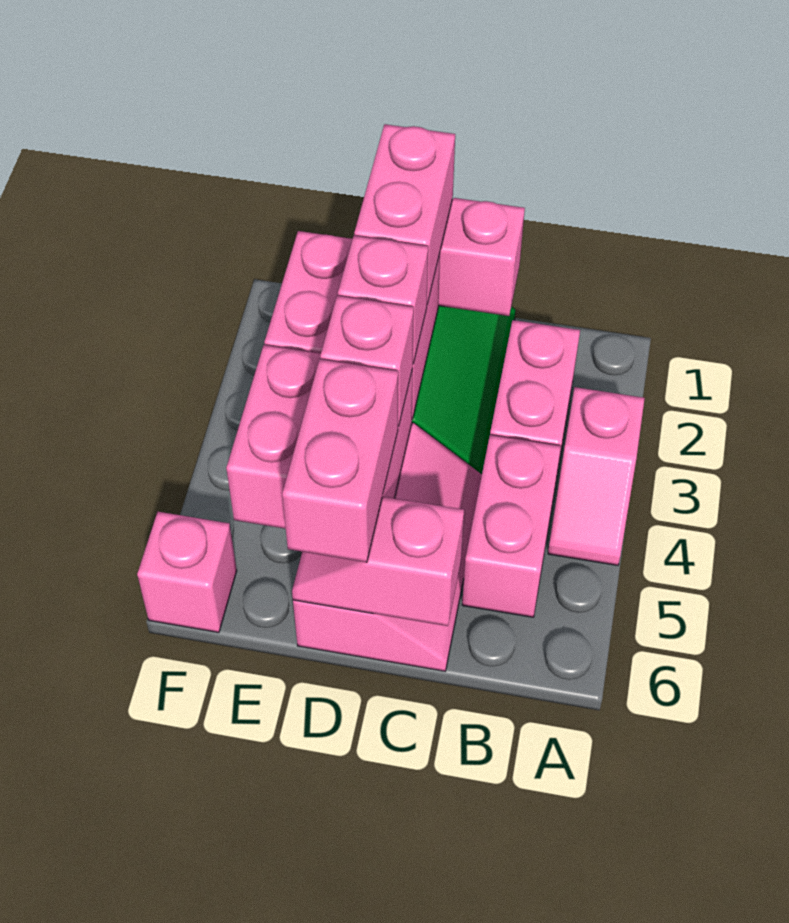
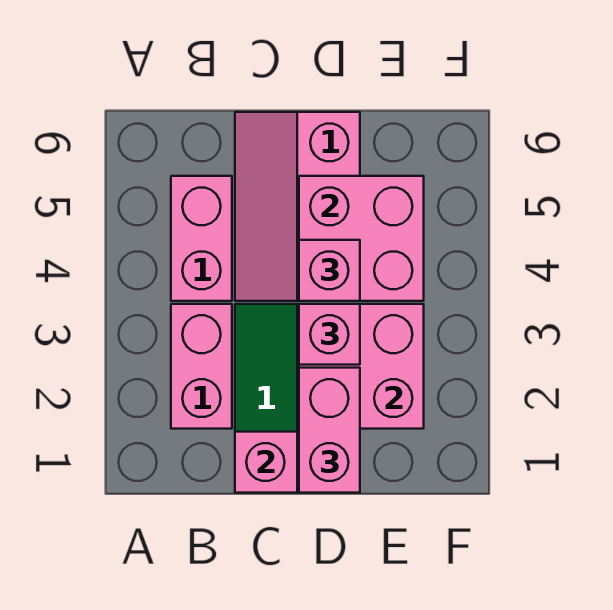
pink slope A3:A4 level 1 top 3 -> none
pink slope C6:D6 level 2 top C -> none
pink brick D5:D6 level 3 -> none
pink brick F6 level 1 -> none

